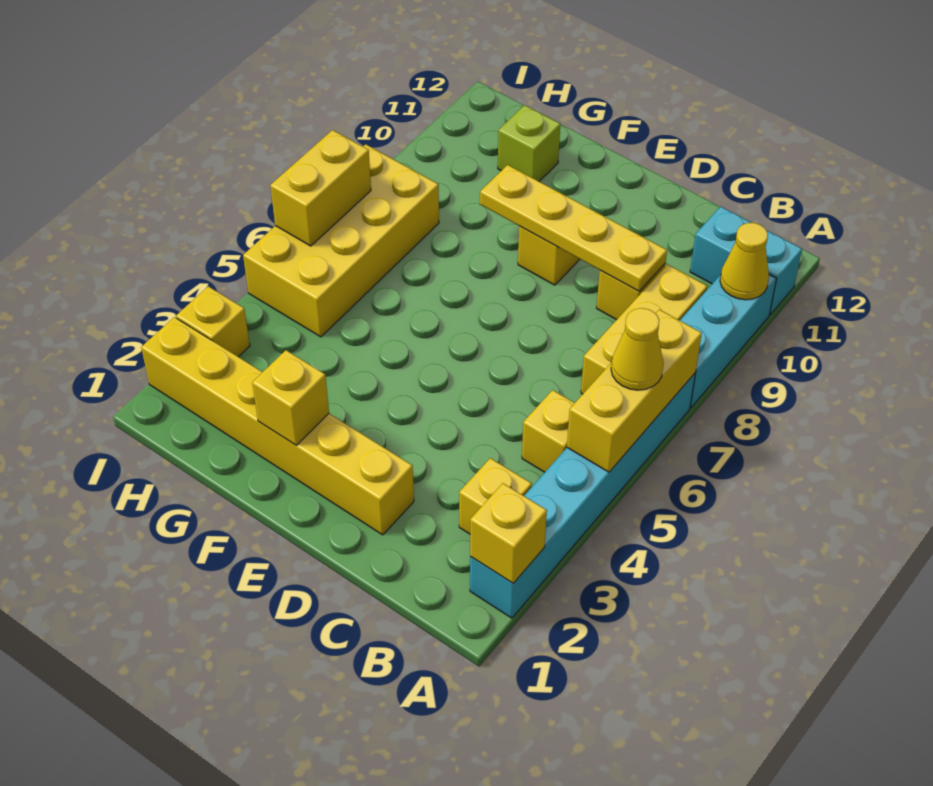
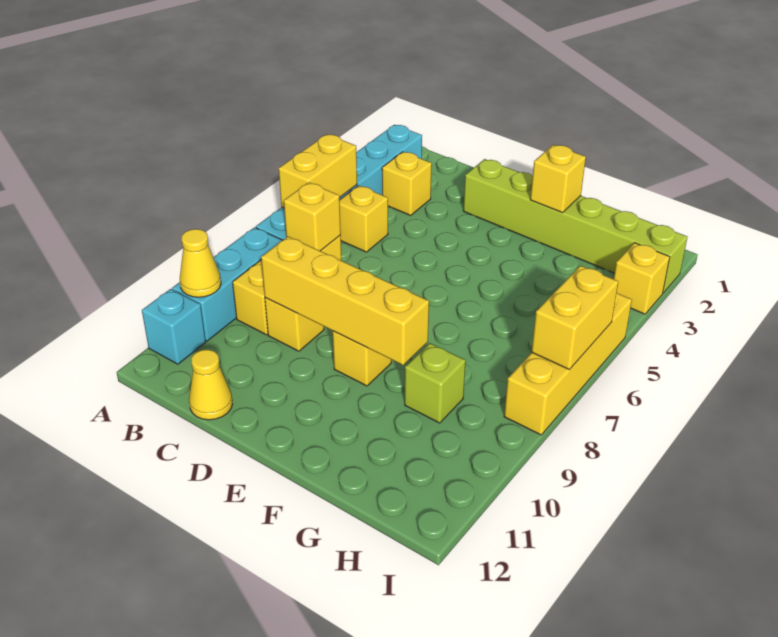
yellow brick A2 level 2 -> yellow brick B7 level 2
yellow brick A5:A7 level 2 -> yellow brick A5:A6 level 2
yellow cone A6 level 3 -> yellow cone C12 level 1
cyan brick A11:B11 level 1 -> cyan brick A11 level 1
yellow plate C9:F9 level 2 -> yellow brick C9:F9 level 2
yellow brick D2:I2 level 1 -> lime brick D2:I2 level 1
lime brick G11 level 1 -> lime brick G9 level 1
yellow brick H5:I8 level 1 -> yellow brick I5:I8 level 1

